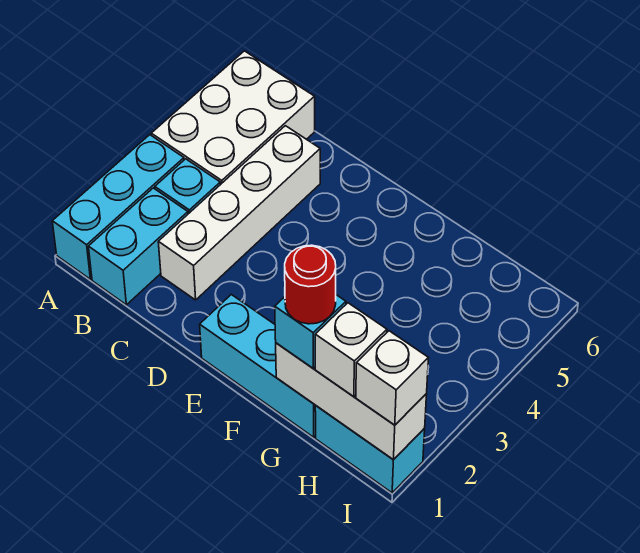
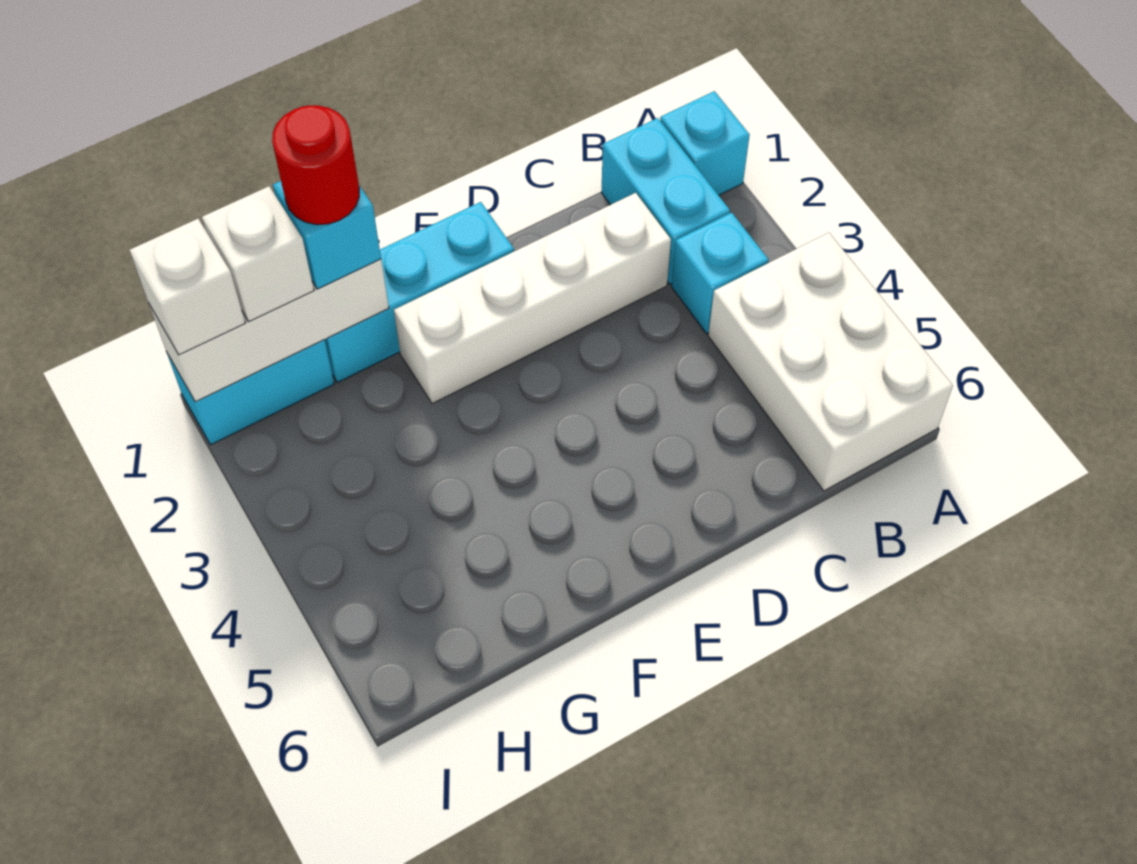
cyan brick A1:A3 level 1 -> cyan brick A1 level 1
white brick C2:C5 level 1 -> white brick C2:F2 level 1

